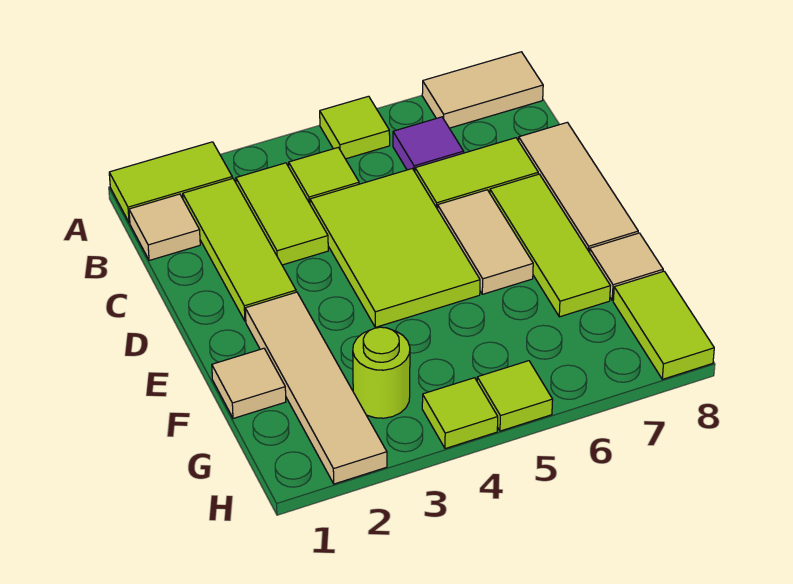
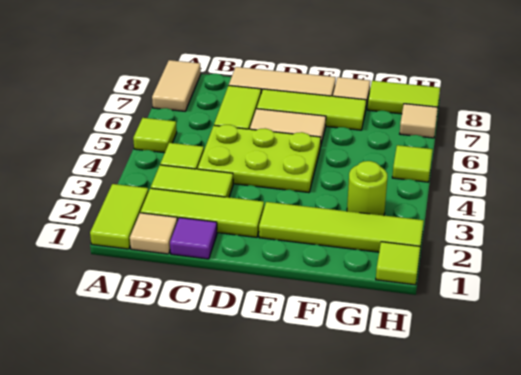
purple tile B6 level 1 -> purple tile C1 level 1
lime tile C4:E5 level 1 -> lime plate C4:E5 level 1
tan tile E2:H2 level 1 -> lime tile E2:H2 level 1
tan tile F1 level 1 -> tan tile H7 level 1
lime tile H4 level 1 -> lime tile H1 level 1

